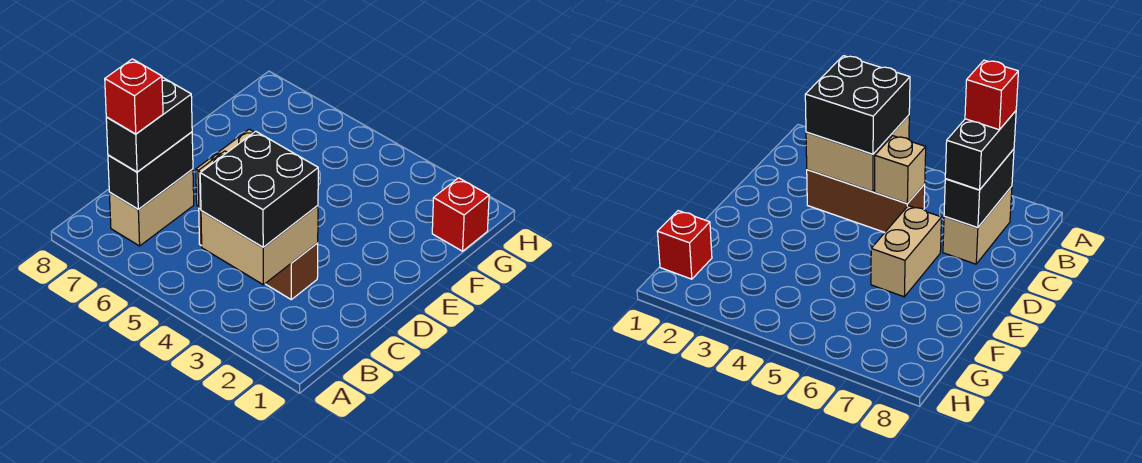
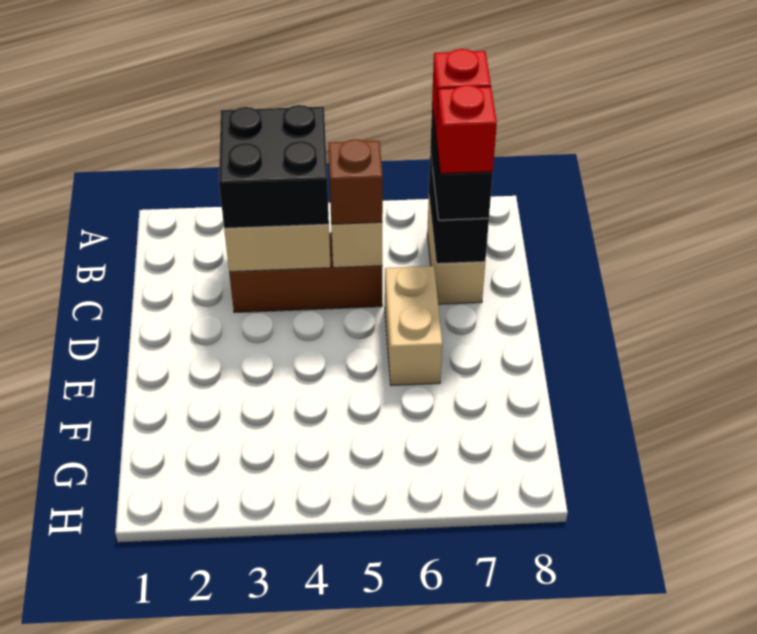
none -> brown brick C5 level 3
red brick G1 level 1 -> red brick C7 level 4

